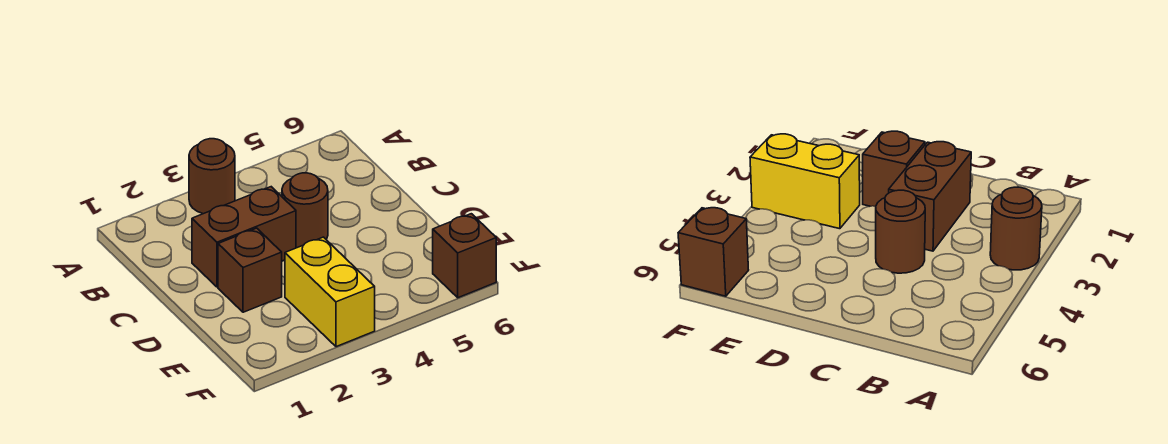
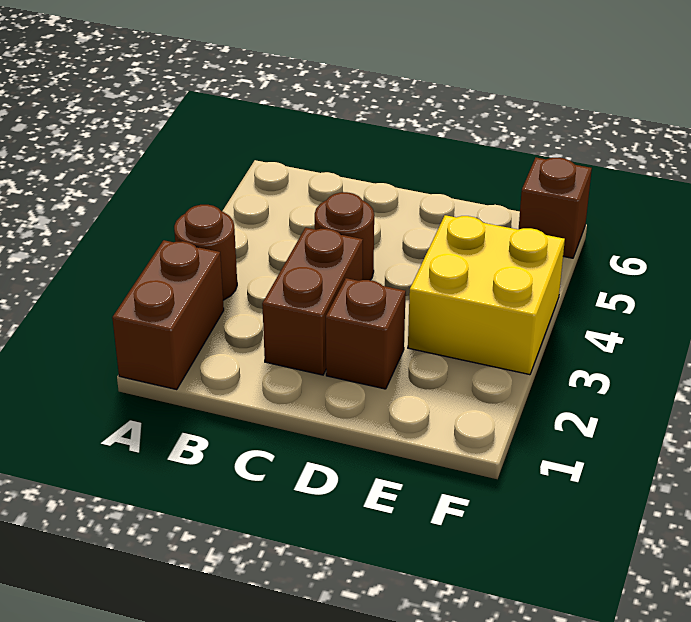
none -> brown brick A1:A2 level 1
yellow brick E3:F3 level 1 -> yellow brick E3:F4 level 1

